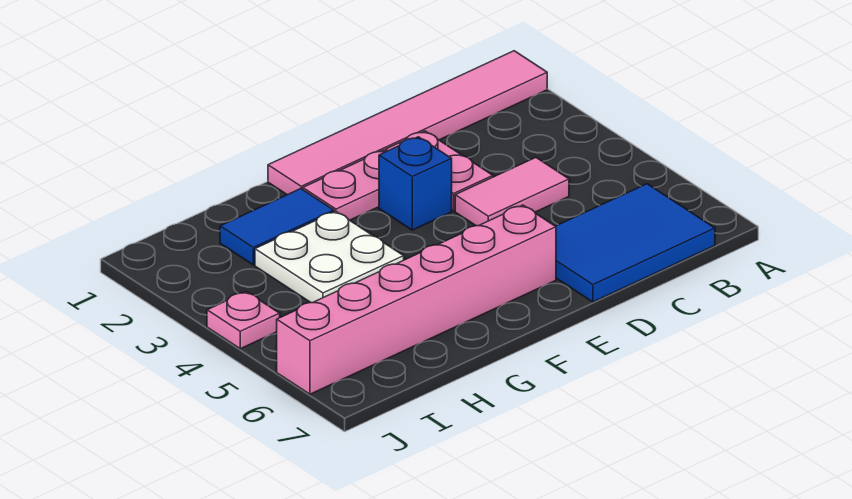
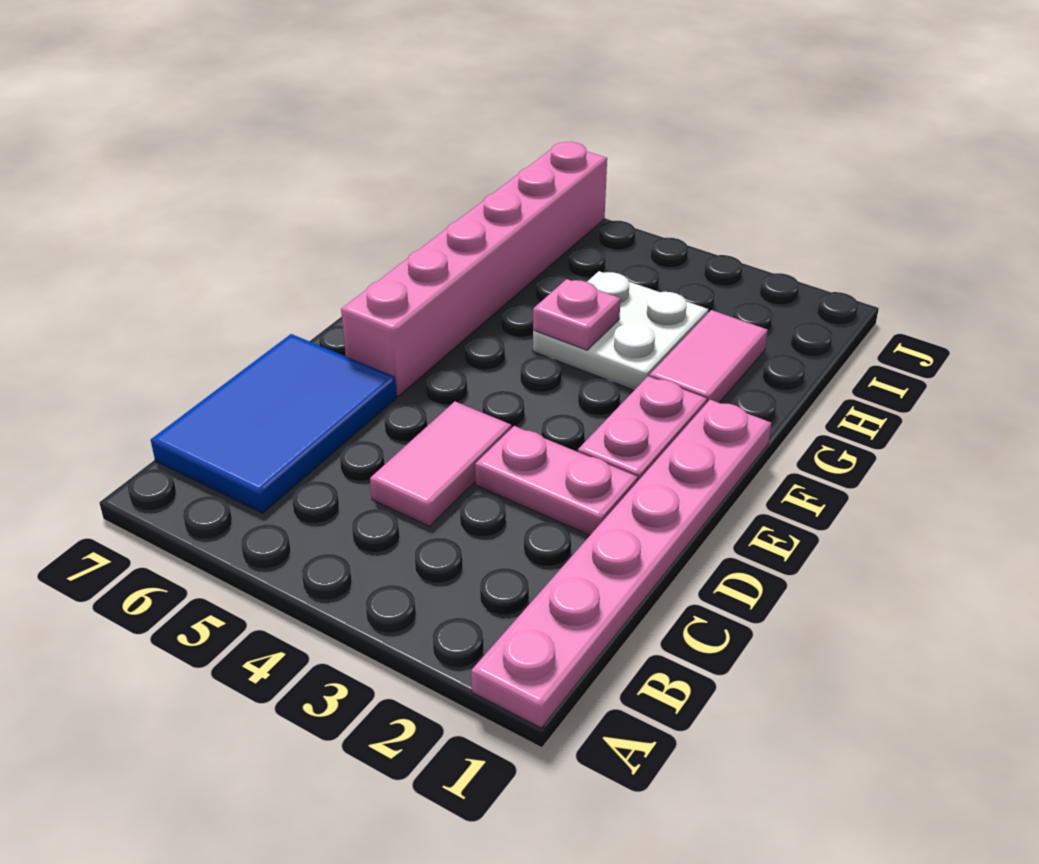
pink tile A1:F1 level 1 -> pink plate A1:F1 level 1
blue brick E3 level 1 -> none
blue tile G2:H2 level 1 -> pink tile G2:H2 level 1
pink plate J4 level 1 -> pink plate G4 level 2

